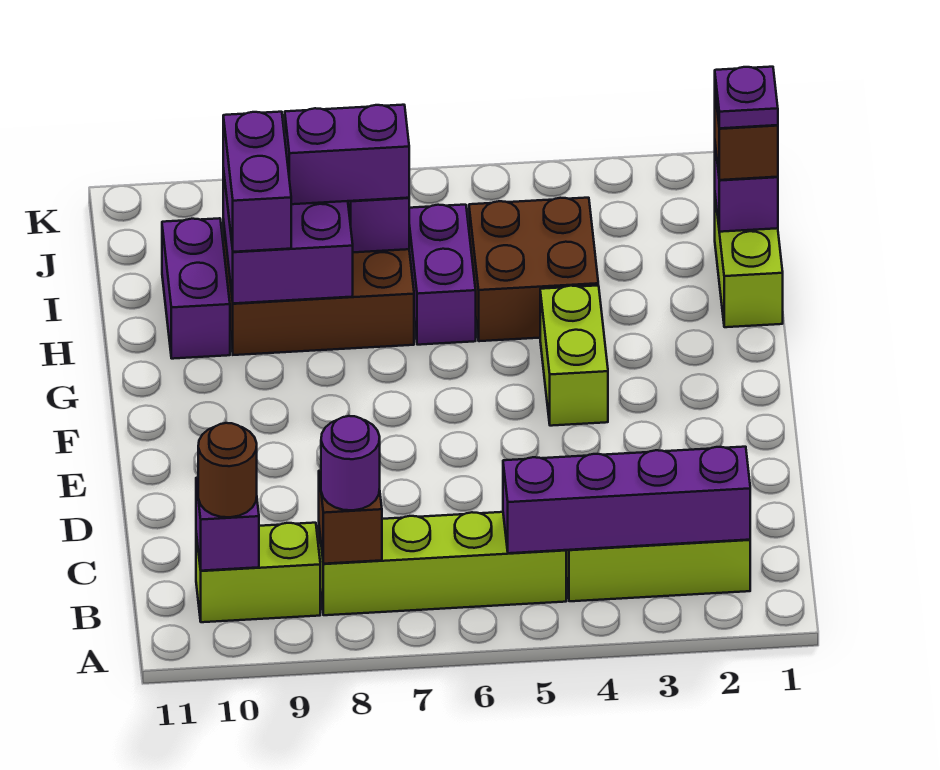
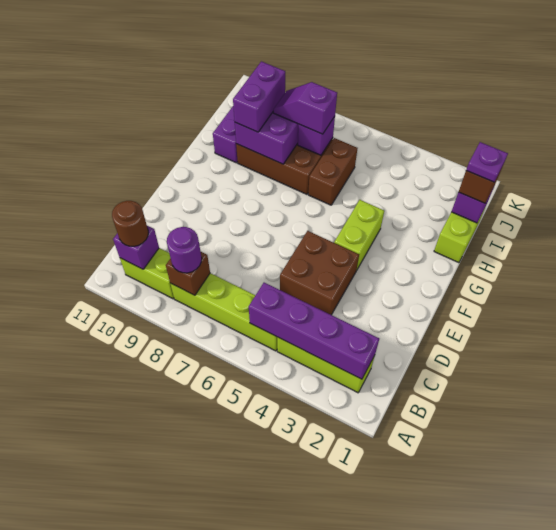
brown brick H4:I5 level 1 -> brown brick D4:E5 level 1
purple brick H6:I6 level 1 -> brown brick H6:I6 level 1
purple brick I7:I8 level 3 -> purple slope I7:I8 level 3 top 7

